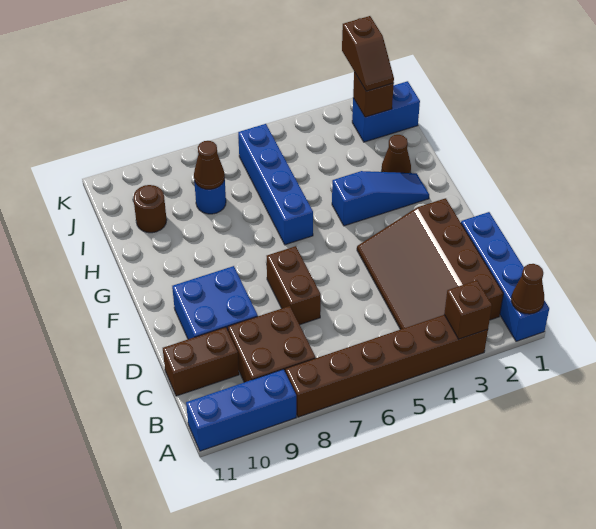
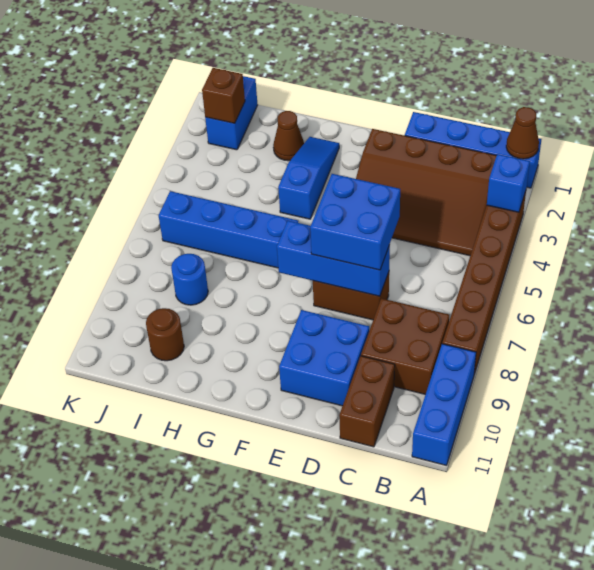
brown brick A3 level 2 -> blue brick A3 level 2
none -> blue brick D6:E7 level 3
none -> blue brick D7:F7 level 2
brown cone I8 level 2 -> none
brown slope J2:K2 level 3 top K -> none

